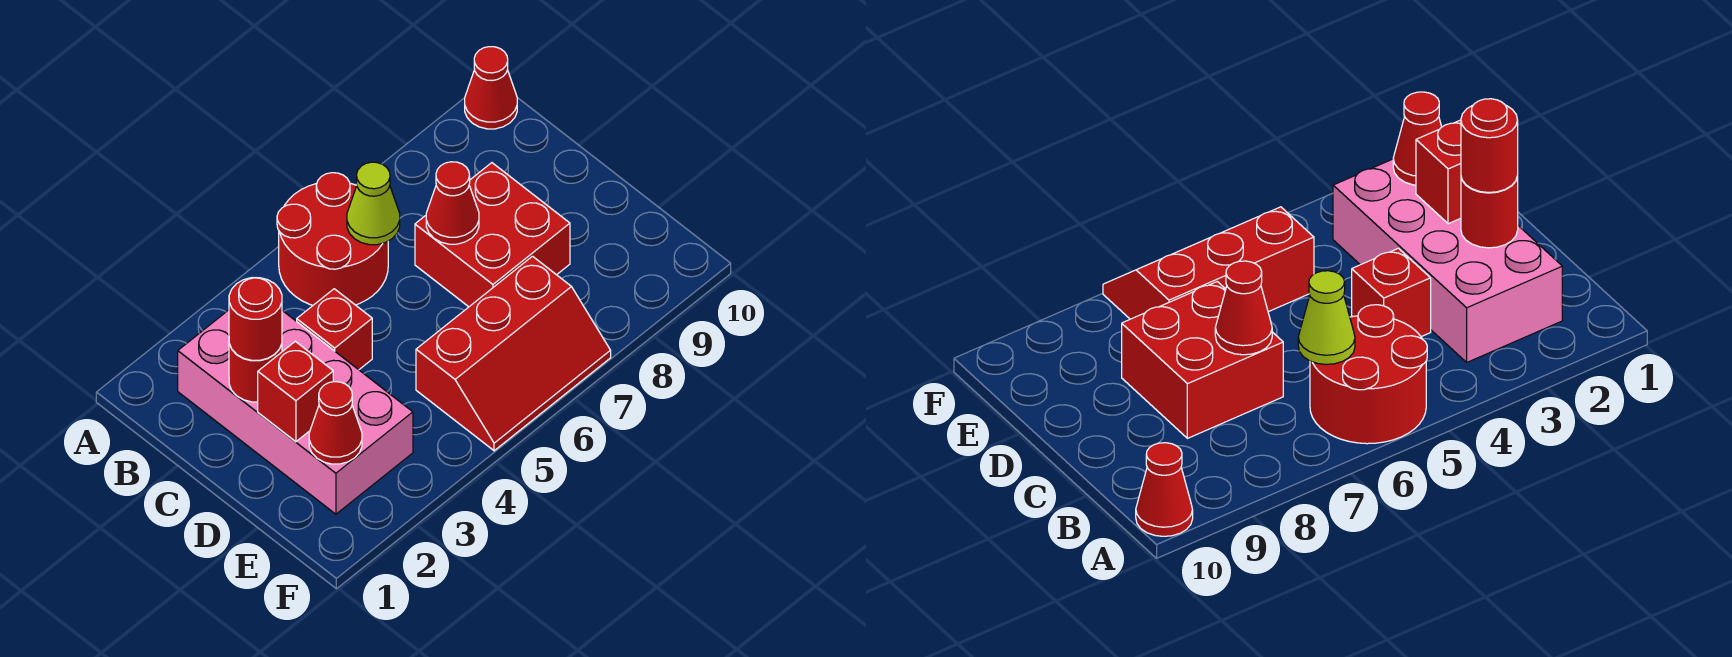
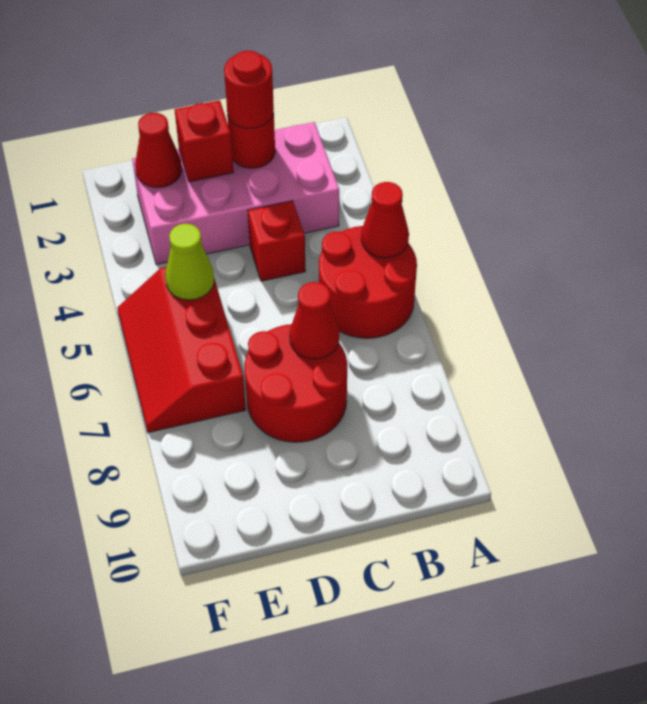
red cone A10 level 1 -> red cone A5 level 2
lime cone B6 level 2 -> lime cone E5 level 2
red brick C7:D8 level 1 -> red round brick C7:D8 level 1

